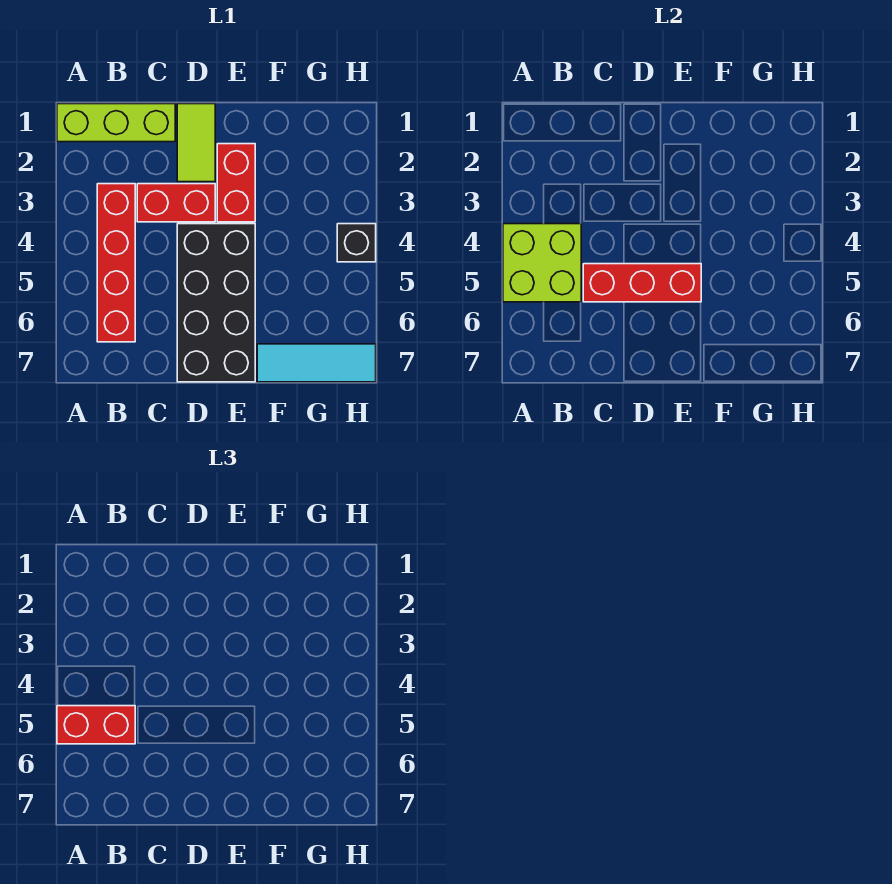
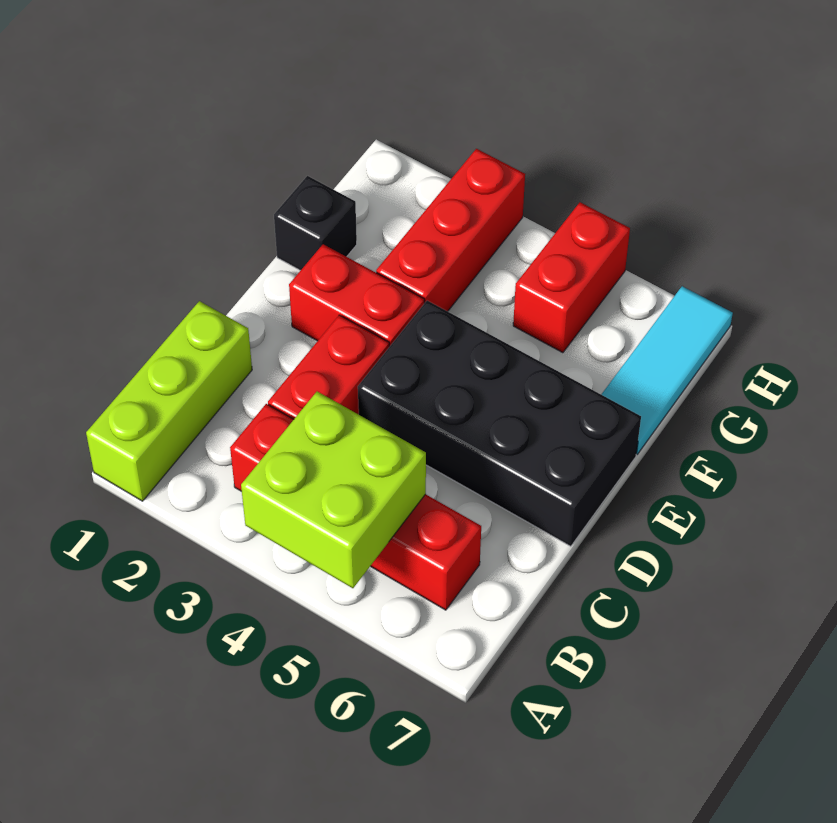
red brick A5:B5 level 3 -> red brick G5:H5 level 1
red brick C5:E5 level 2 -> red brick F3:H3 level 1
lime tile D1:D2 level 1 -> none
black brick H4 level 1 -> black brick F1 level 1

